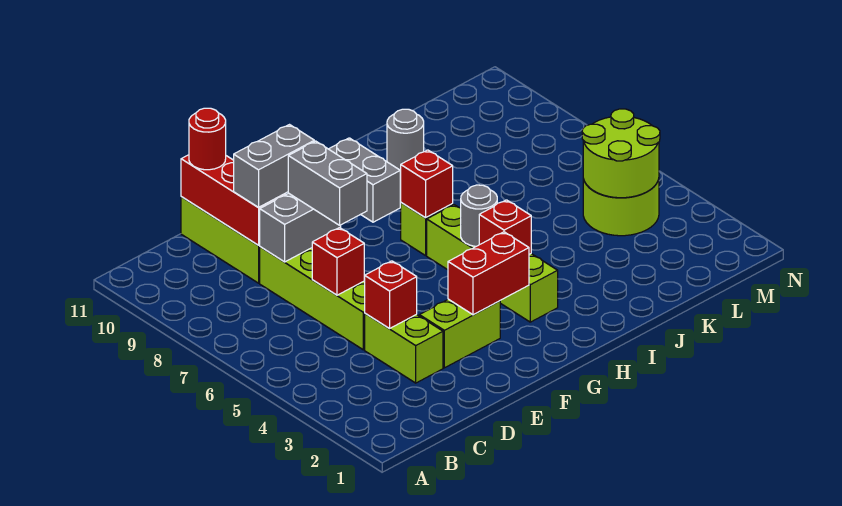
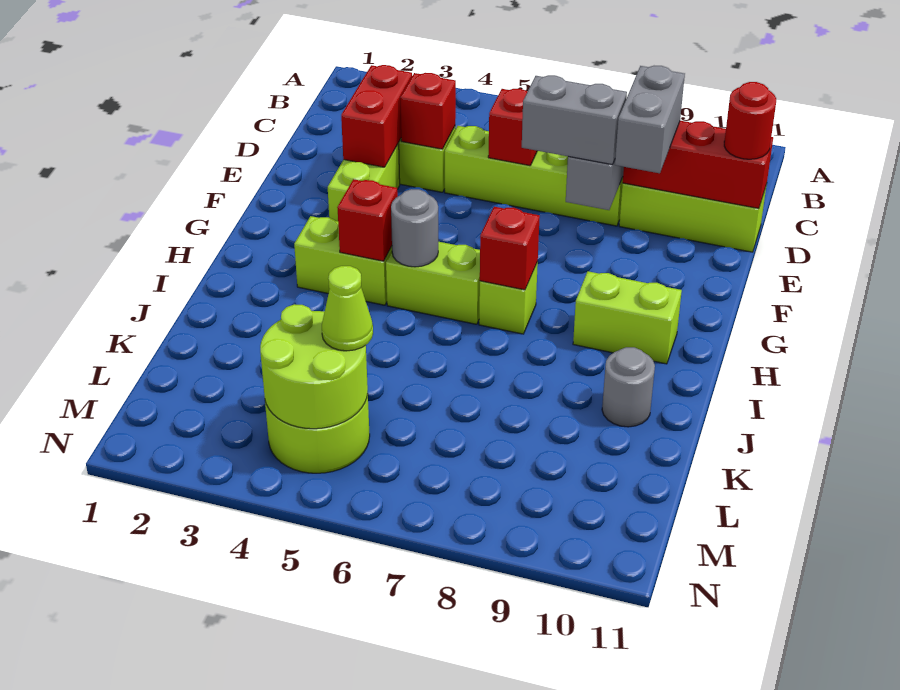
red brick F3:G3 level 2 -> red brick D3:E3 level 2
grey brick H9:H10 level 1 -> lime brick H9:H10 level 1
none -> lime cone L5 level 3

